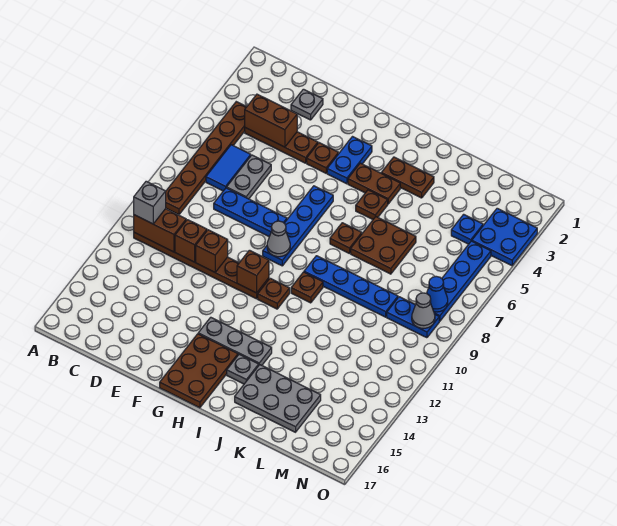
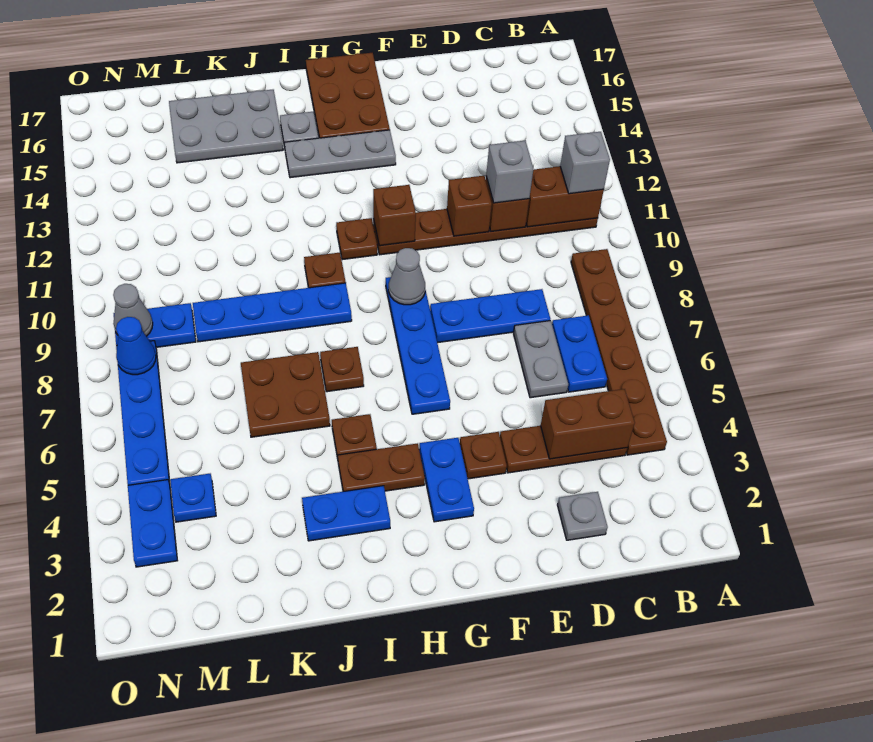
blue tile C6:C7 level 1 -> blue plate C6:C7 level 1
none -> grey brick D11 level 3
brown plate I3:J3 level 1 -> blue plate I3:J3 level 1
blue plate N3:O4 level 1 -> blue plate N3:N4 level 1

